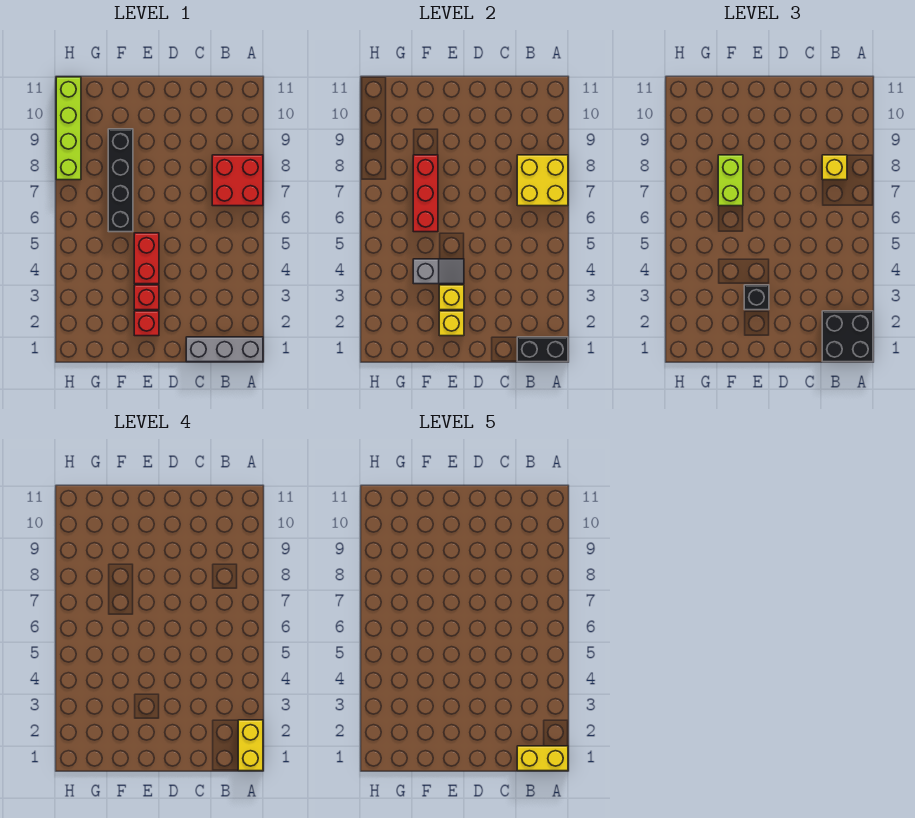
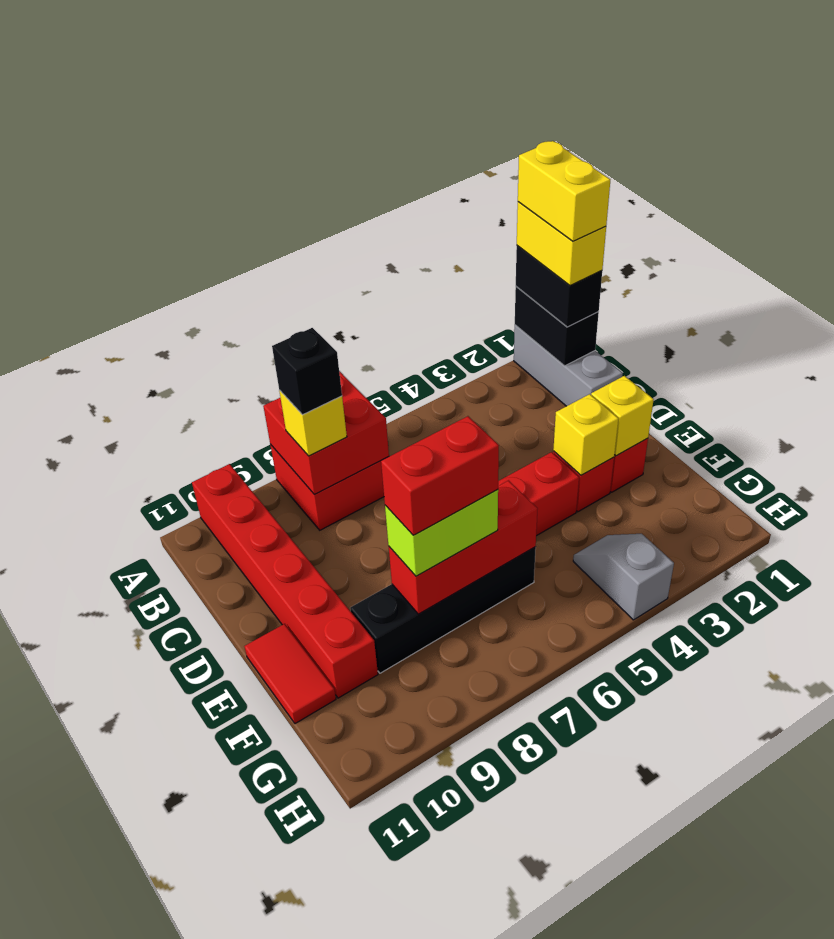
black brick A1:B2 level 3 -> black brick A1:B1 level 3
yellow brick A1:A2 level 4 -> yellow brick A1:B1 level 4
yellow brick A7:B8 level 2 -> red brick A7:B8 level 2
none -> red brick A10:F10 level 1
black brick E3 level 3 -> black brick B8 level 4
grey slope E4:F4 level 2 top F -> grey slope G4:H4 level 1 top H
none -> red tile E11:F11 level 1
none -> red brick F7:F8 level 4
lime brick H8:H11 level 1 -> none

